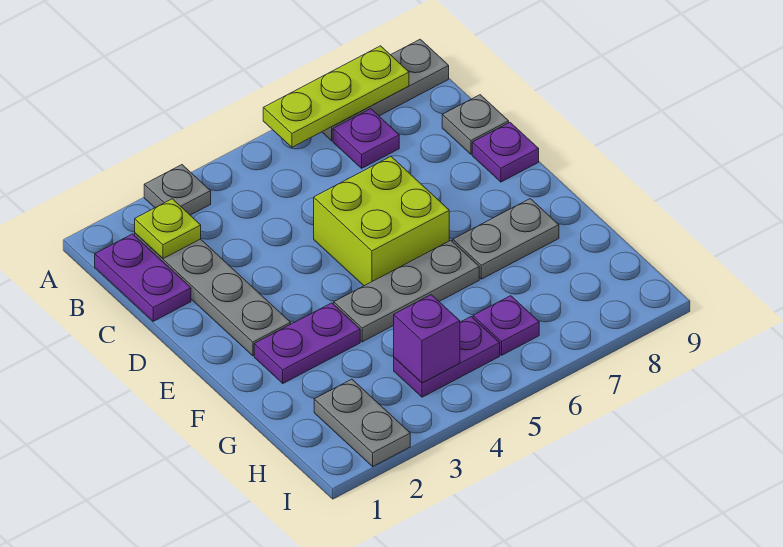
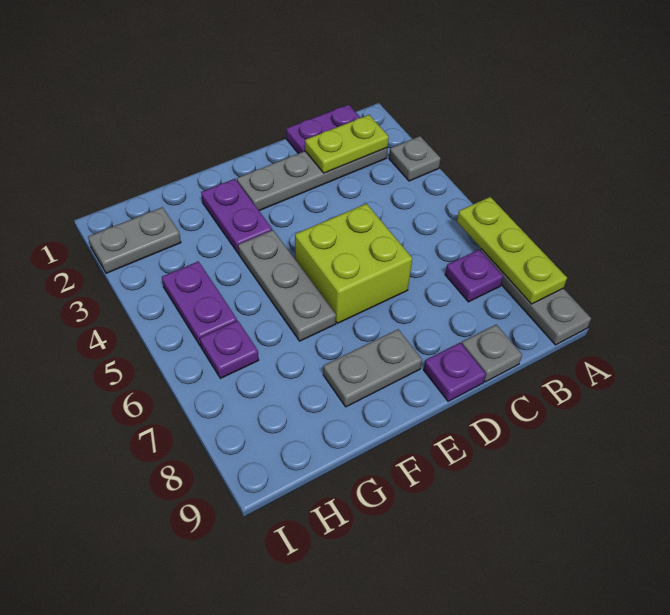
lime plate B2 level 2 -> lime plate B2:C2 level 2
grey plate F7:F8 level 1 -> grey plate E8:F8 level 1
purple brick H4 level 2 -> none

